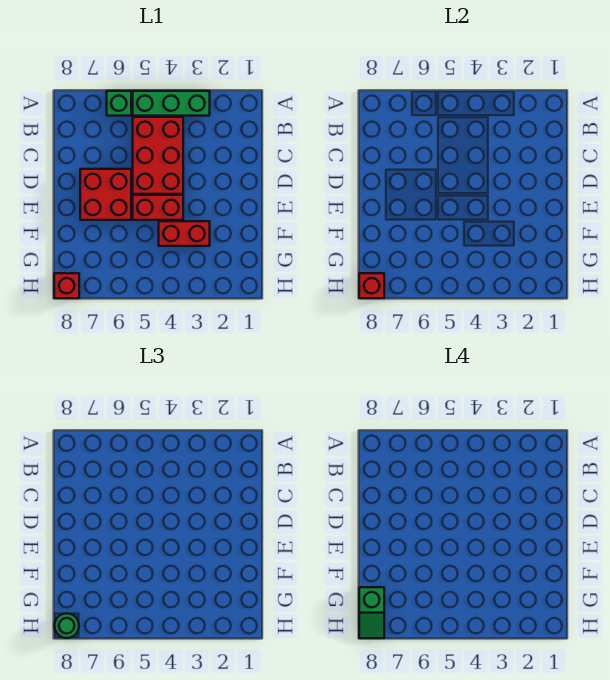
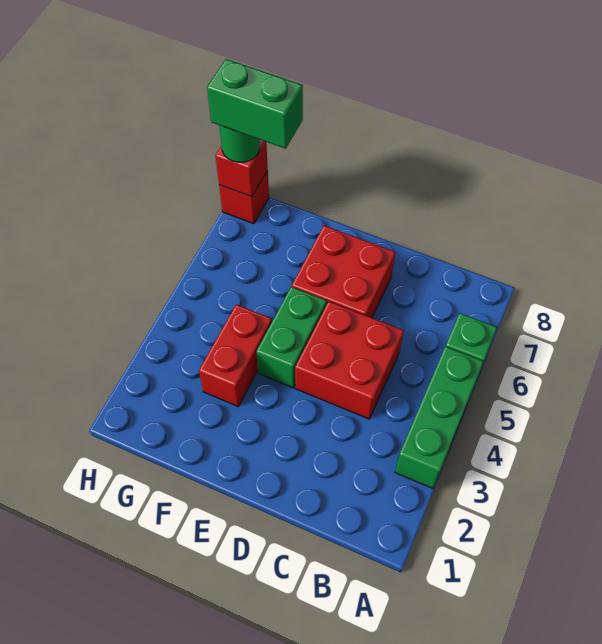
red brick B4:D5 level 1 -> red brick C4:D5 level 1
red brick E4:E5 level 1 -> green brick E4:E5 level 1
green slope G8:H8 level 4 top G -> green brick G8:H8 level 4

